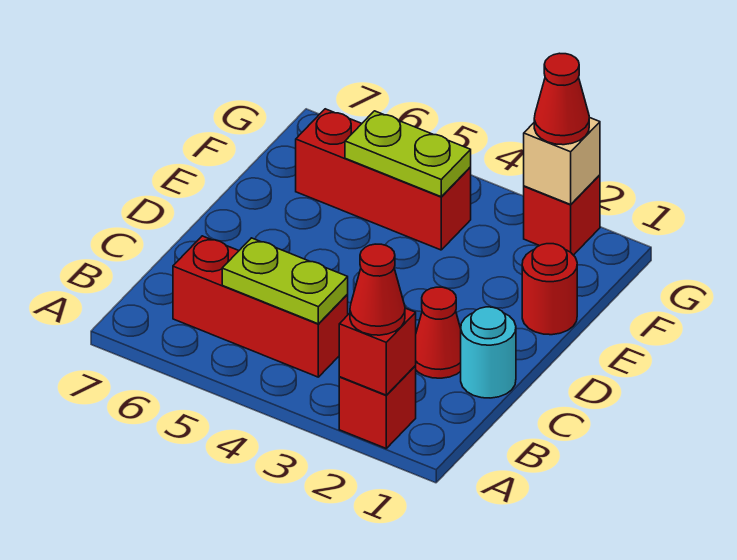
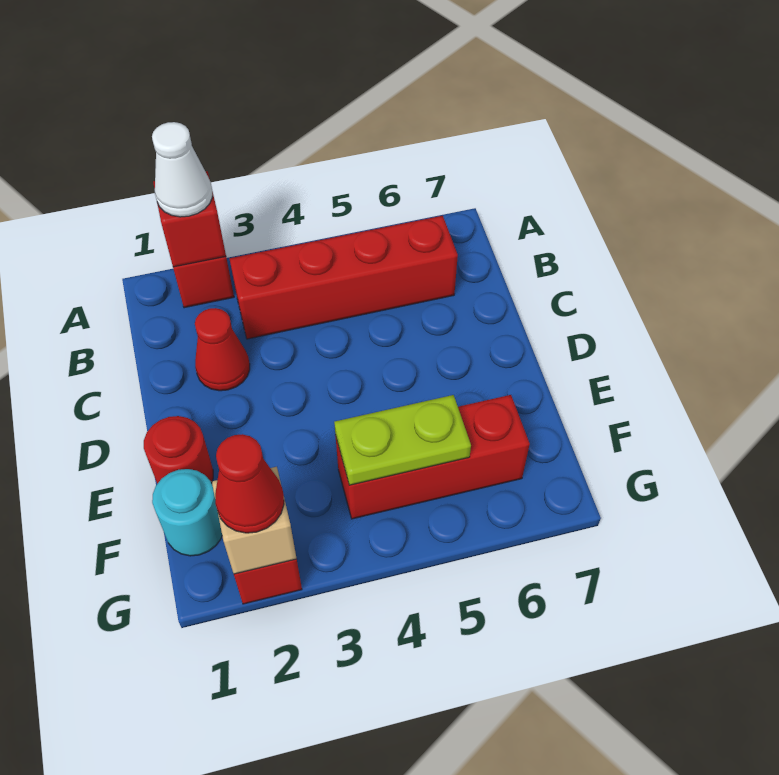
red cone A2 level 3 -> white cone A2 level 3
red brick B4:B6 level 1 -> red brick B3:B6 level 1
lime plate B4:B5 level 2 -> none
cyan round brick C1 level 1 -> cyan round brick F1 level 1

